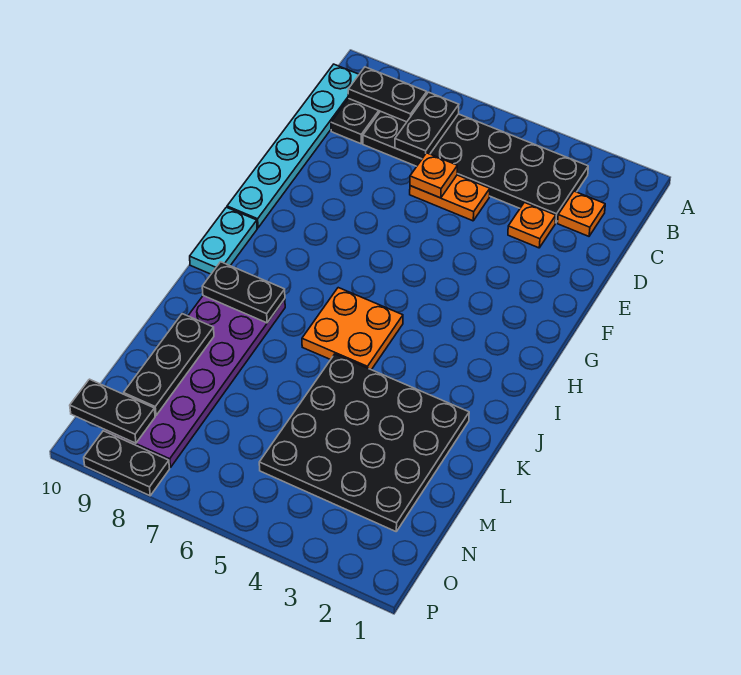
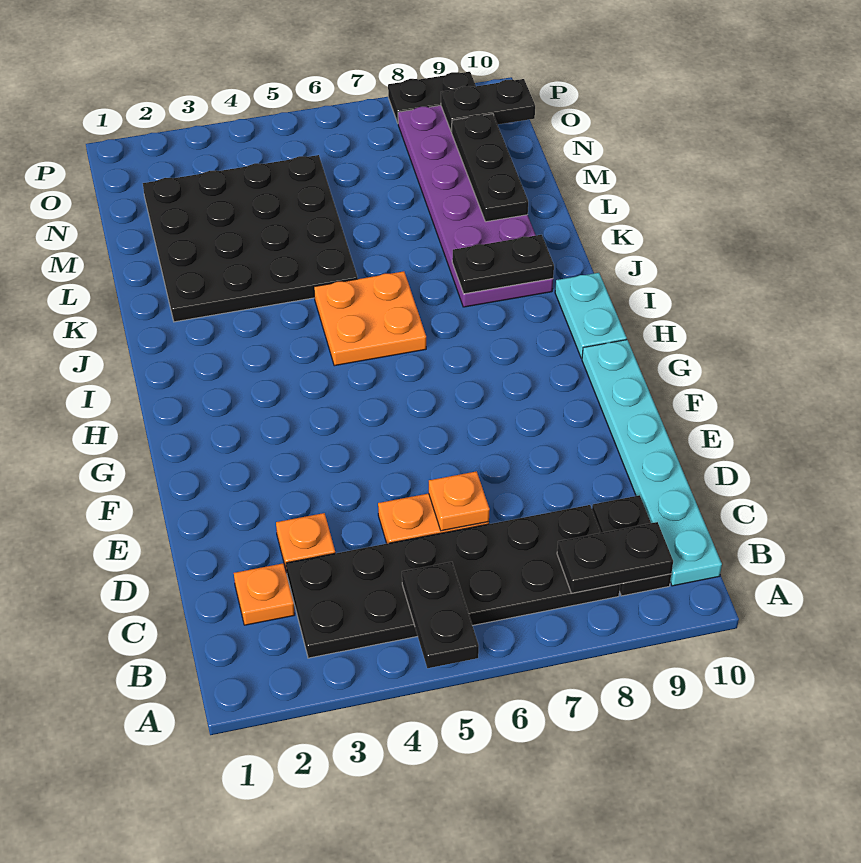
black plate B7:C7 level 2 -> black plate A5:B5 level 2

